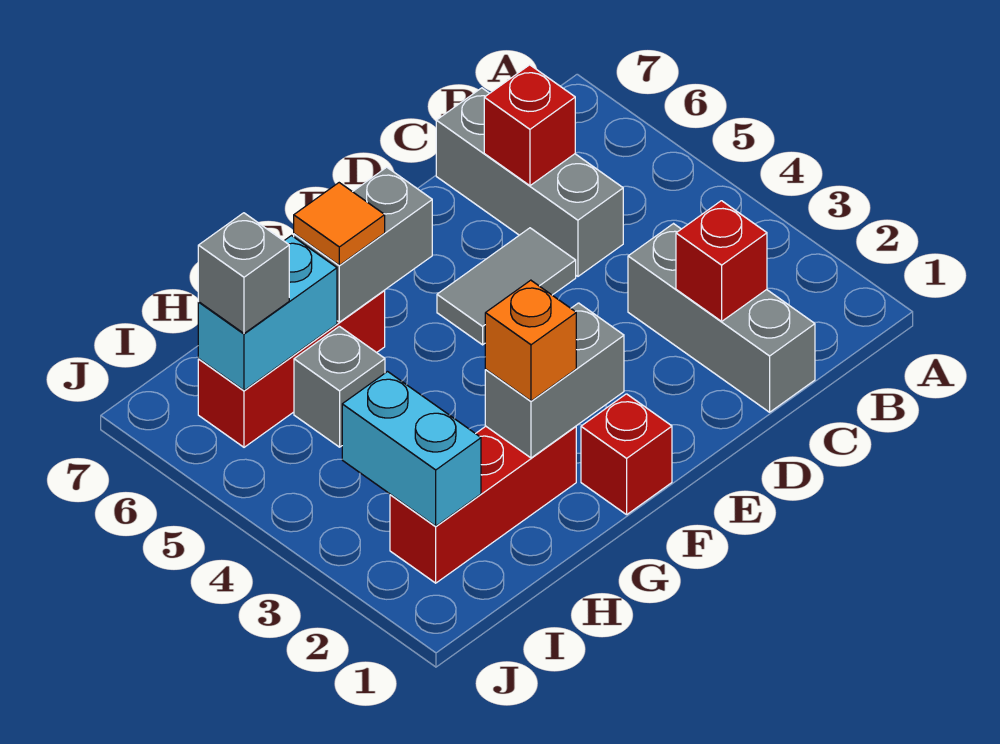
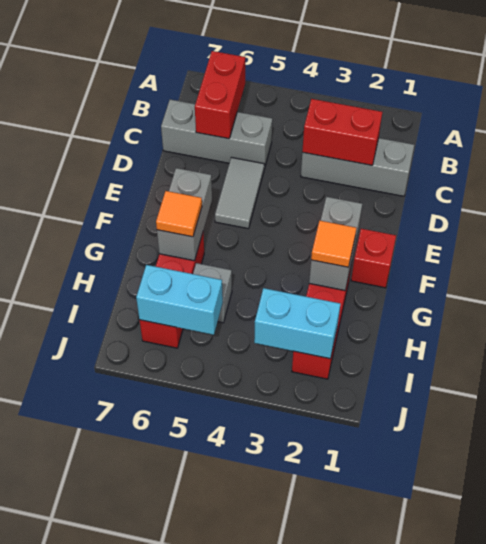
red brick C2 level 2 -> red brick C2:C3 level 2
red brick C6 level 2 -> red brick B6:C6 level 2
orange brick G2 level 3 -> orange tile G2 level 3
cyan brick H6:I6 level 2 -> cyan brick I5:I6 level 2
grey brick I6 level 3 -> none

